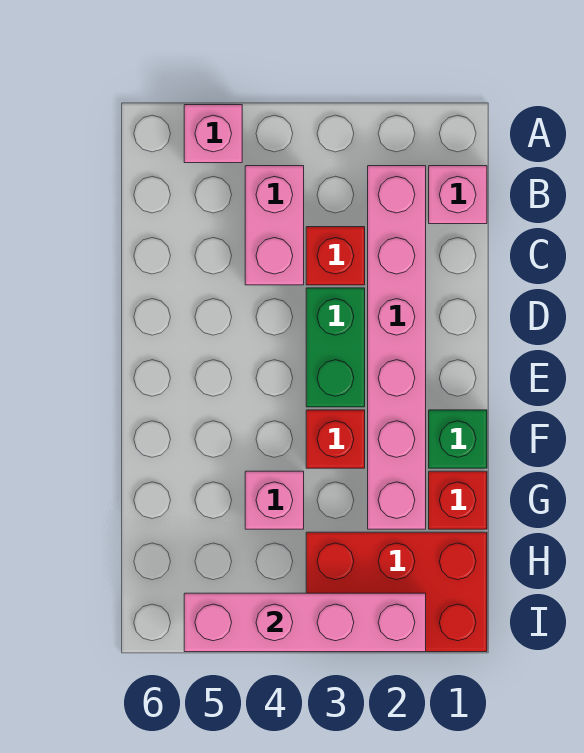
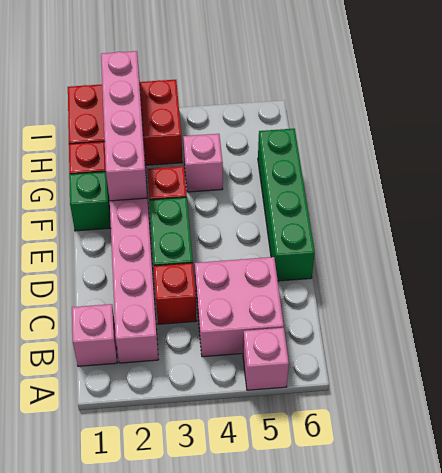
pink brick B4:C4 level 1 -> pink brick B4:C5 level 1
none -> green brick D6:G6 level 1
pink brick I2:I5 level 2 -> pink brick F2:I2 level 2

